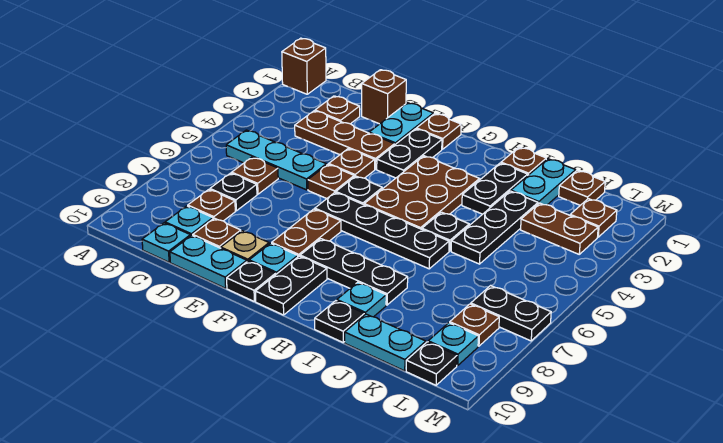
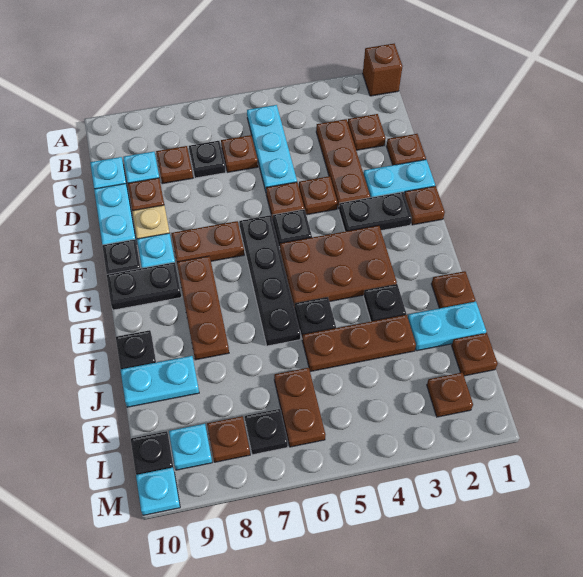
brown brick D1 level 1 -> brown plate D1 level 1
black plate G8:I8 level 1 -> brown plate G8:I8 level 1
black plate I2:I3 level 1 -> black plate I3 level 1
cyan plate I9 level 1 -> cyan plate M10 level 1
black plate J3:J5 level 1 -> brown plate J3:J5 level 1
cyan plate J10:K10 level 1 -> cyan plate J9:J10 level 1
brown plate K3:L3 level 1 -> brown plate K6:L6 level 1
black plate L7:M7 level 1 -> black plate L7 level 1

